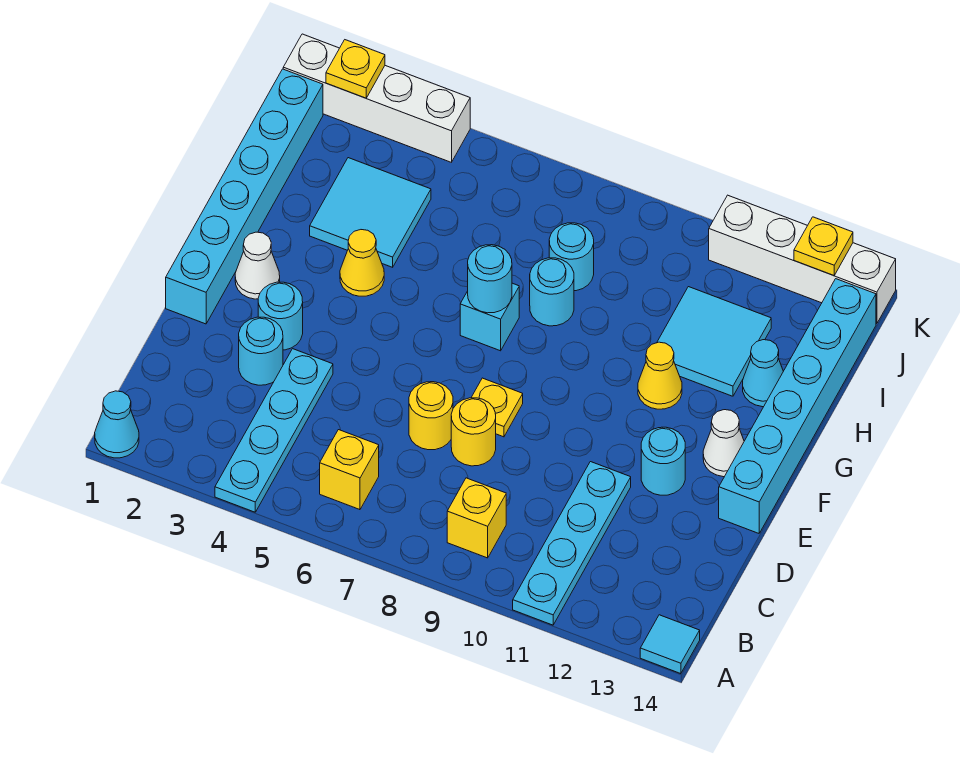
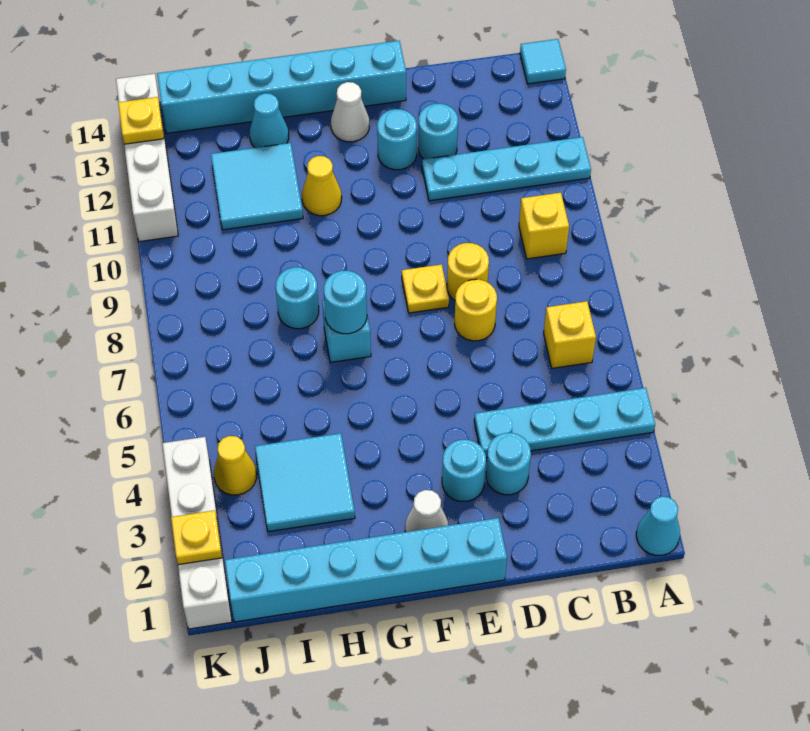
yellow cone G4 level 1 -> yellow cone J4 level 1
cyan round brick I8 level 1 -> cyan round brick D12 level 1

